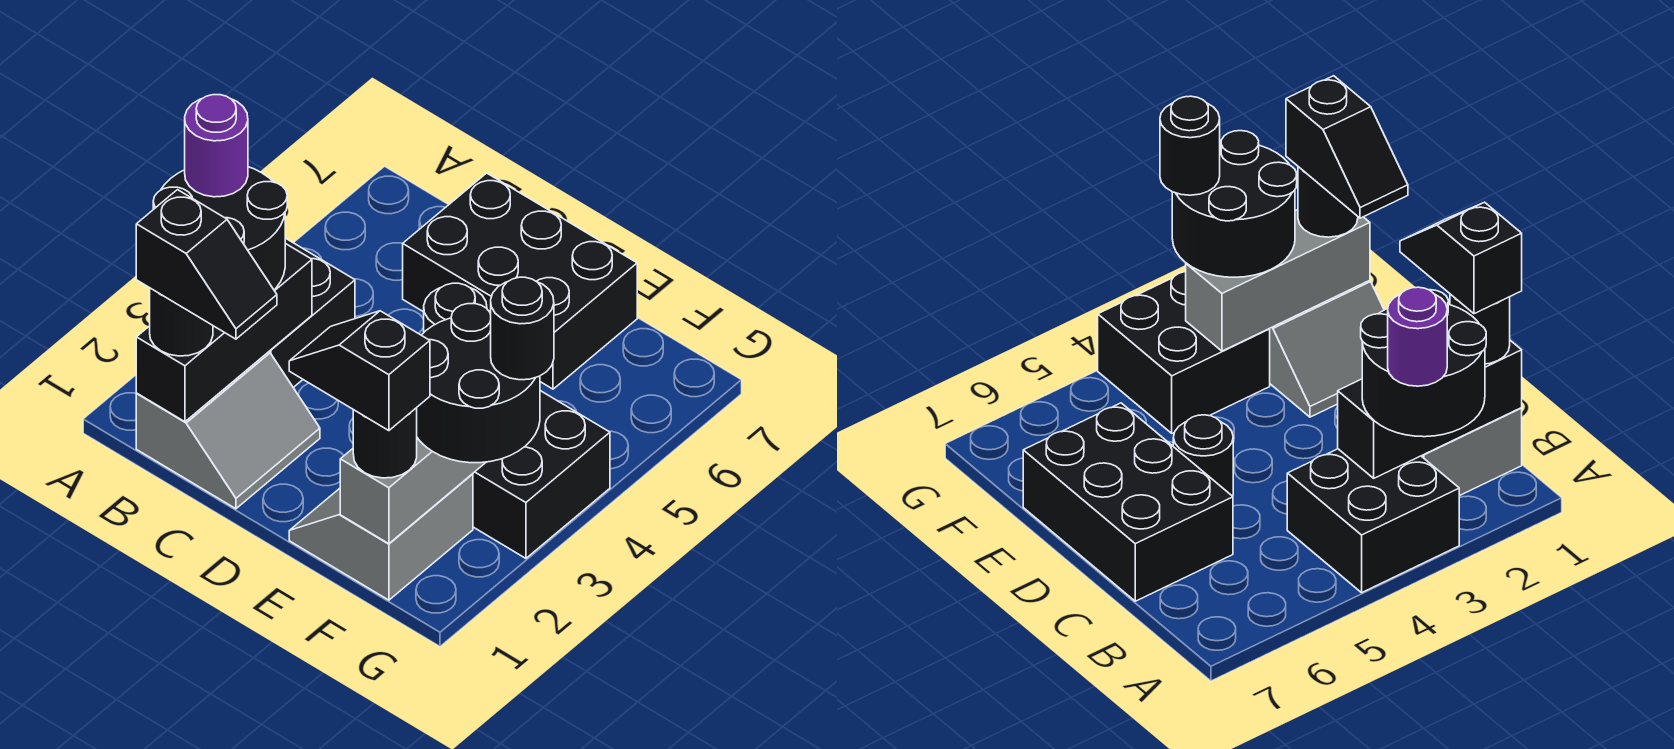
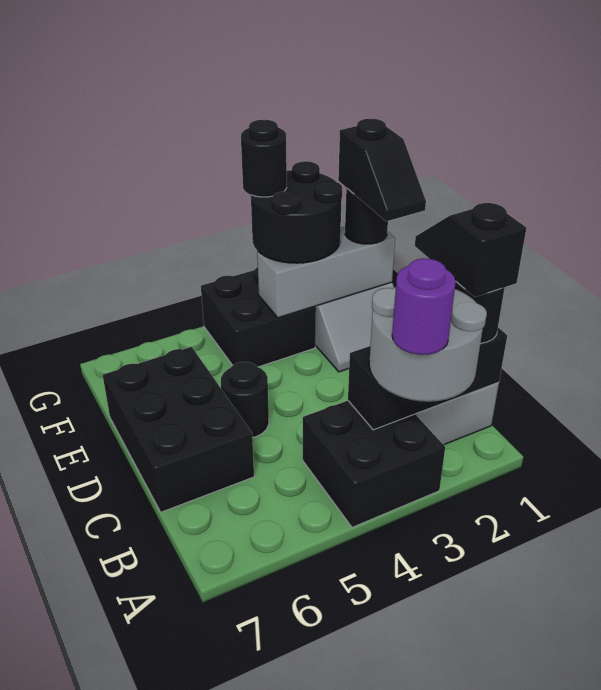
black round brick A2:B3 level 3 -> grey round brick A2:B3 level 3

